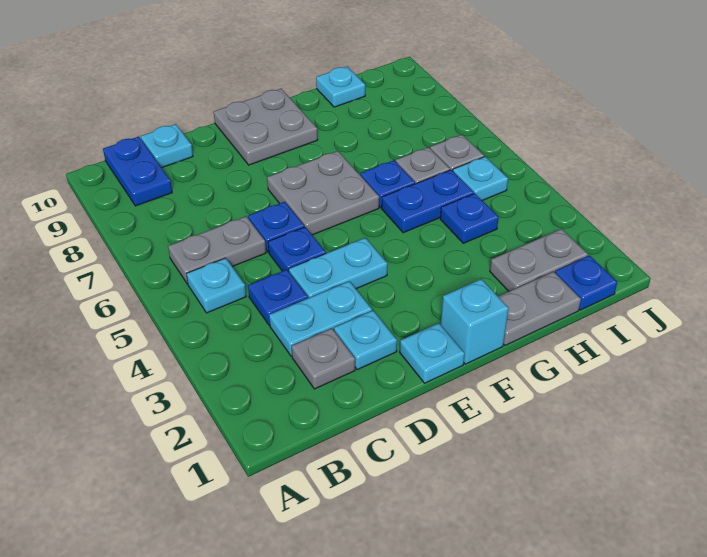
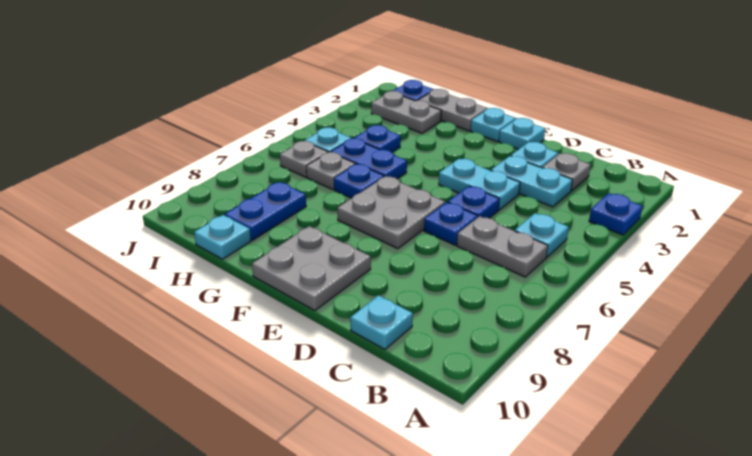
blue plate B9:B10 level 1 -> blue plate H8:H9 level 1
blue plate C4 level 1 -> blue plate A3 level 1
cyan brick F1 level 1 -> cyan plate F1 level 1

